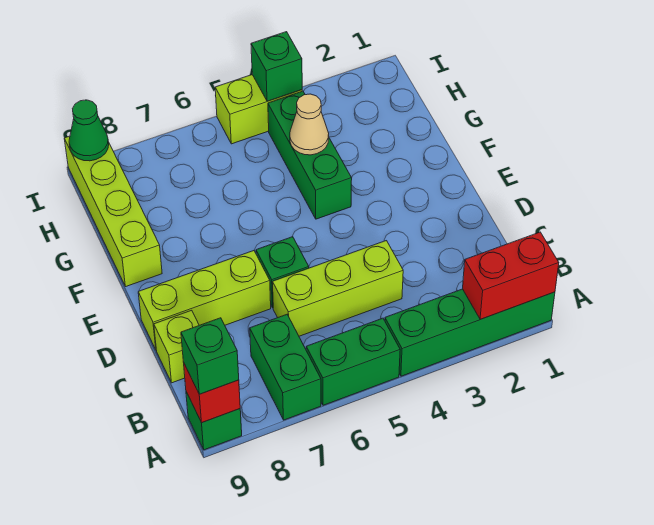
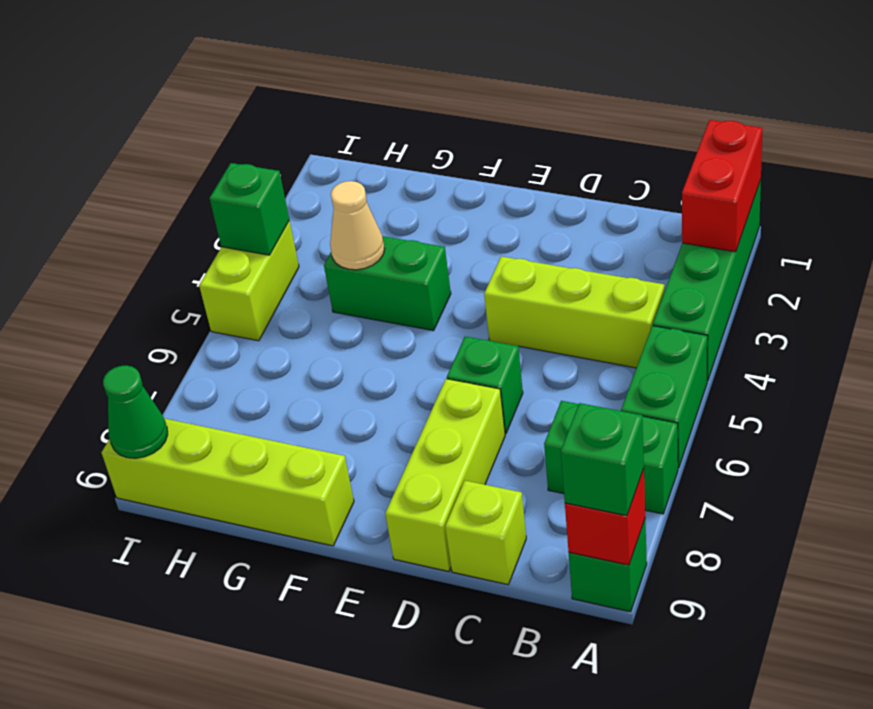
lime brick C4:C6 level 1 -> lime brick B4:D4 level 1
green brick F4:H4 level 1 -> green brick F4:G4 level 1

